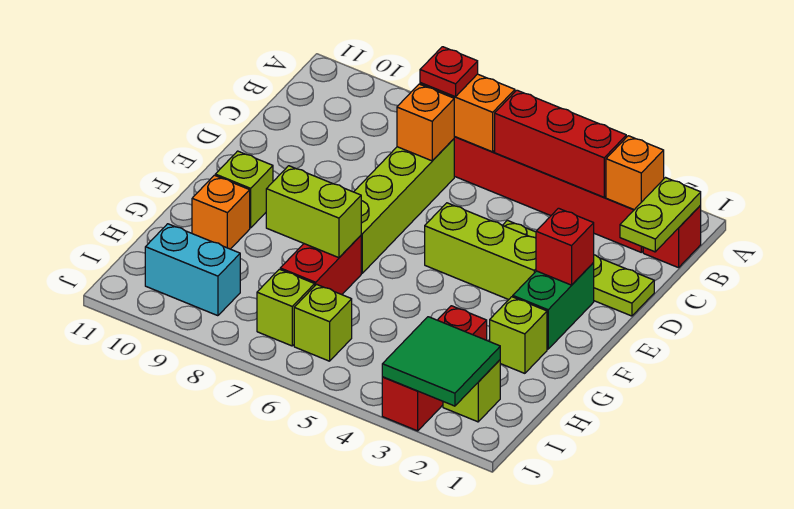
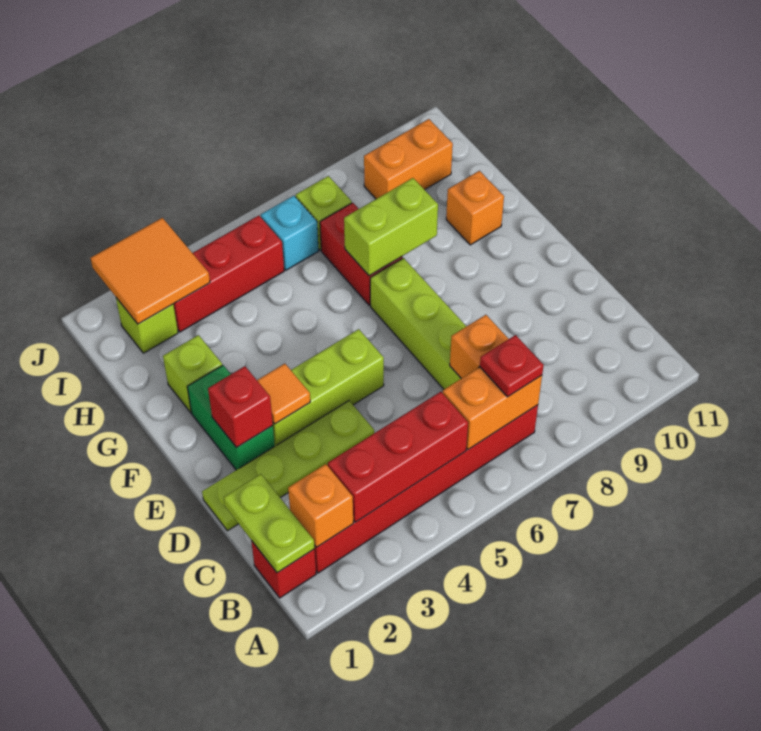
none -> orange tile E3 level 2
lime brick F10 level 1 -> none
red brick H3:J3 level 1 -> red brick I3:I5 level 1
green tile I2:J3 level 2 -> orange tile I2:J3 level 2
lime brick I6 level 1 -> cyan brick I6 level 1
cyan brick I9:I10 level 1 -> orange brick I9:I10 level 1

